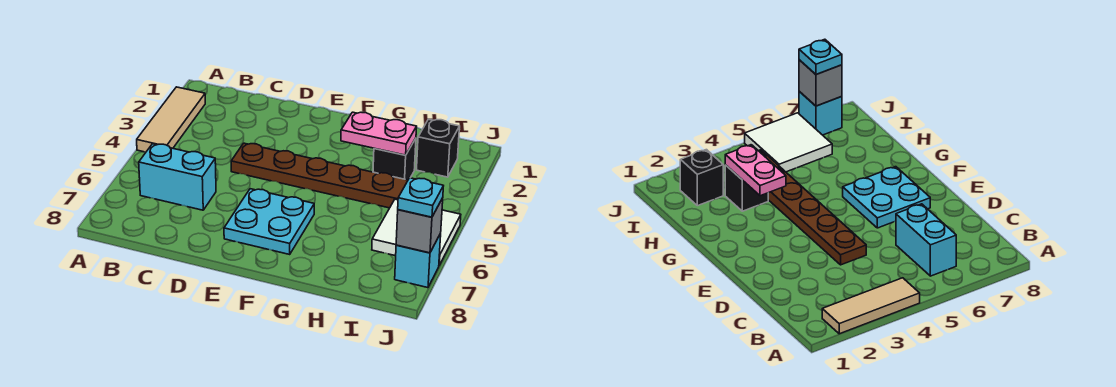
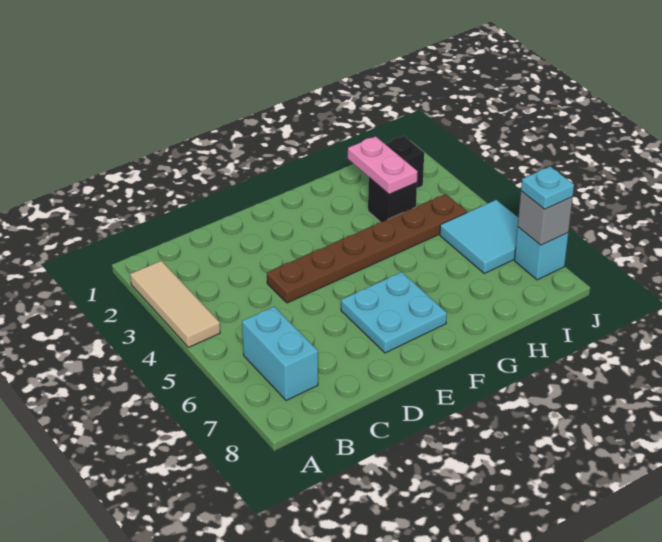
cyan brick B6:C6 level 1 -> cyan brick B6:B7 level 1
pink plate G3:H3 level 2 -> pink plate H2:H3 level 2
white tile I5:J6 level 1 -> cyan tile I5:J6 level 1

